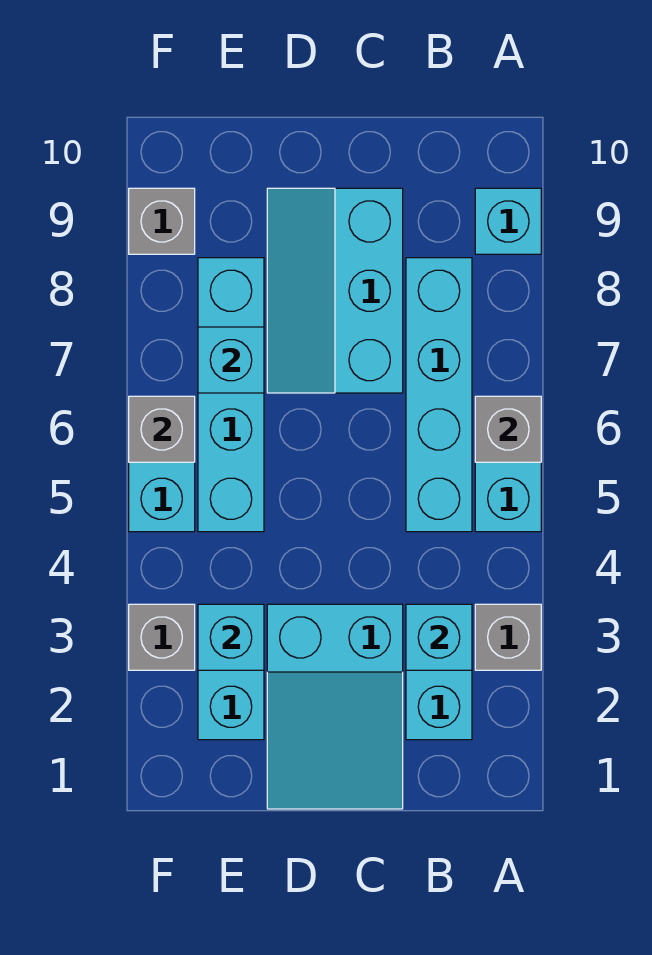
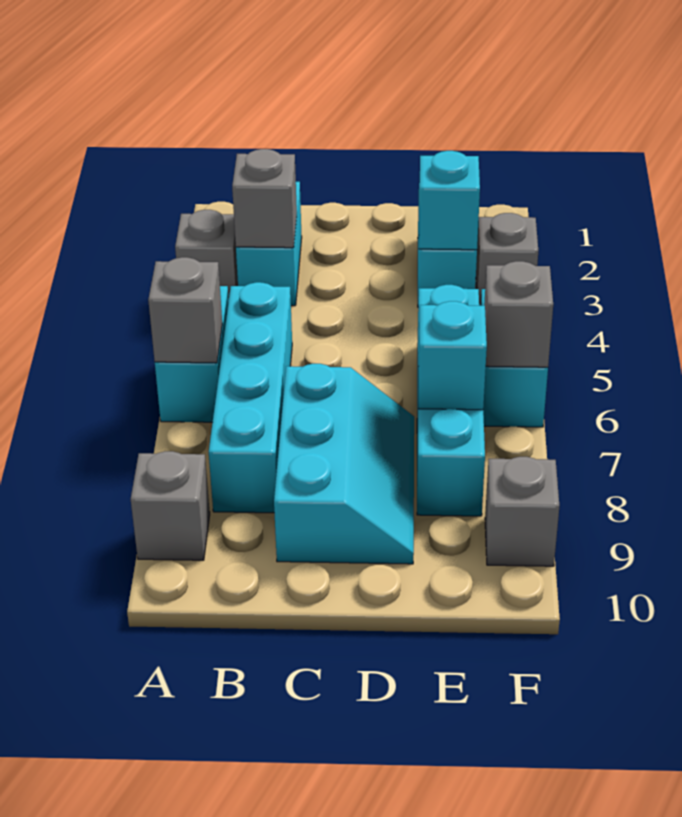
cyan brick A9 level 1 -> grey brick A9 level 1
cyan brick B3 level 2 -> grey brick B3 level 2
cyan slope C1:D3 level 1 top 3 -> none

